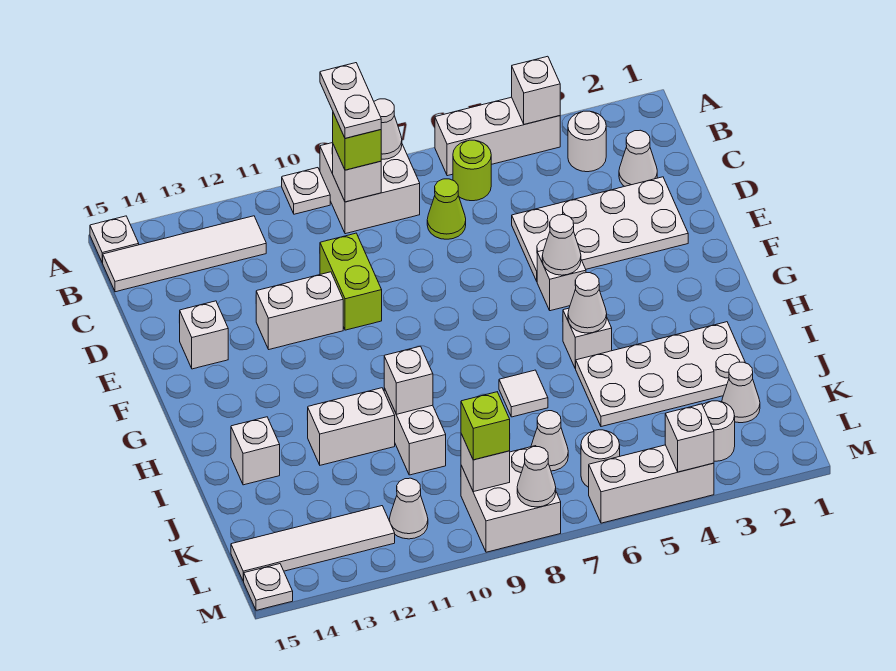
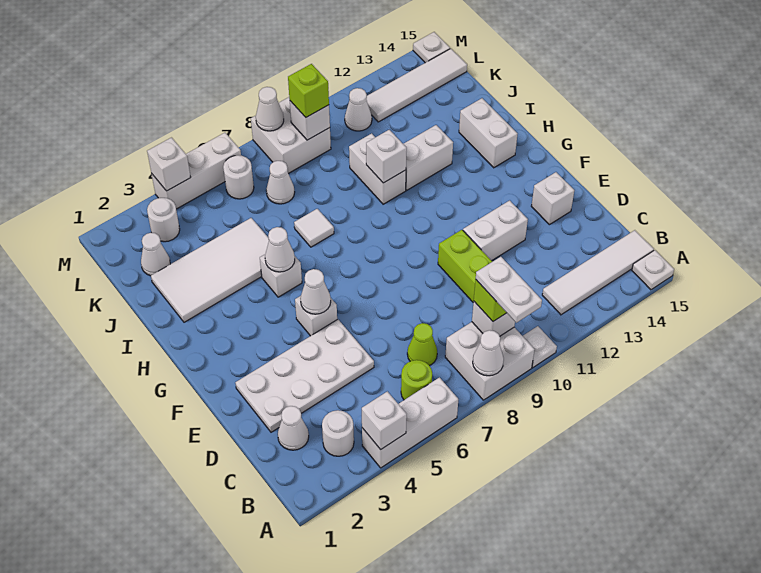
white plate I2:J5 level 1 -> white tile I2:J5 level 1
white brick I14 level 1 -> white brick H14:I14 level 1

